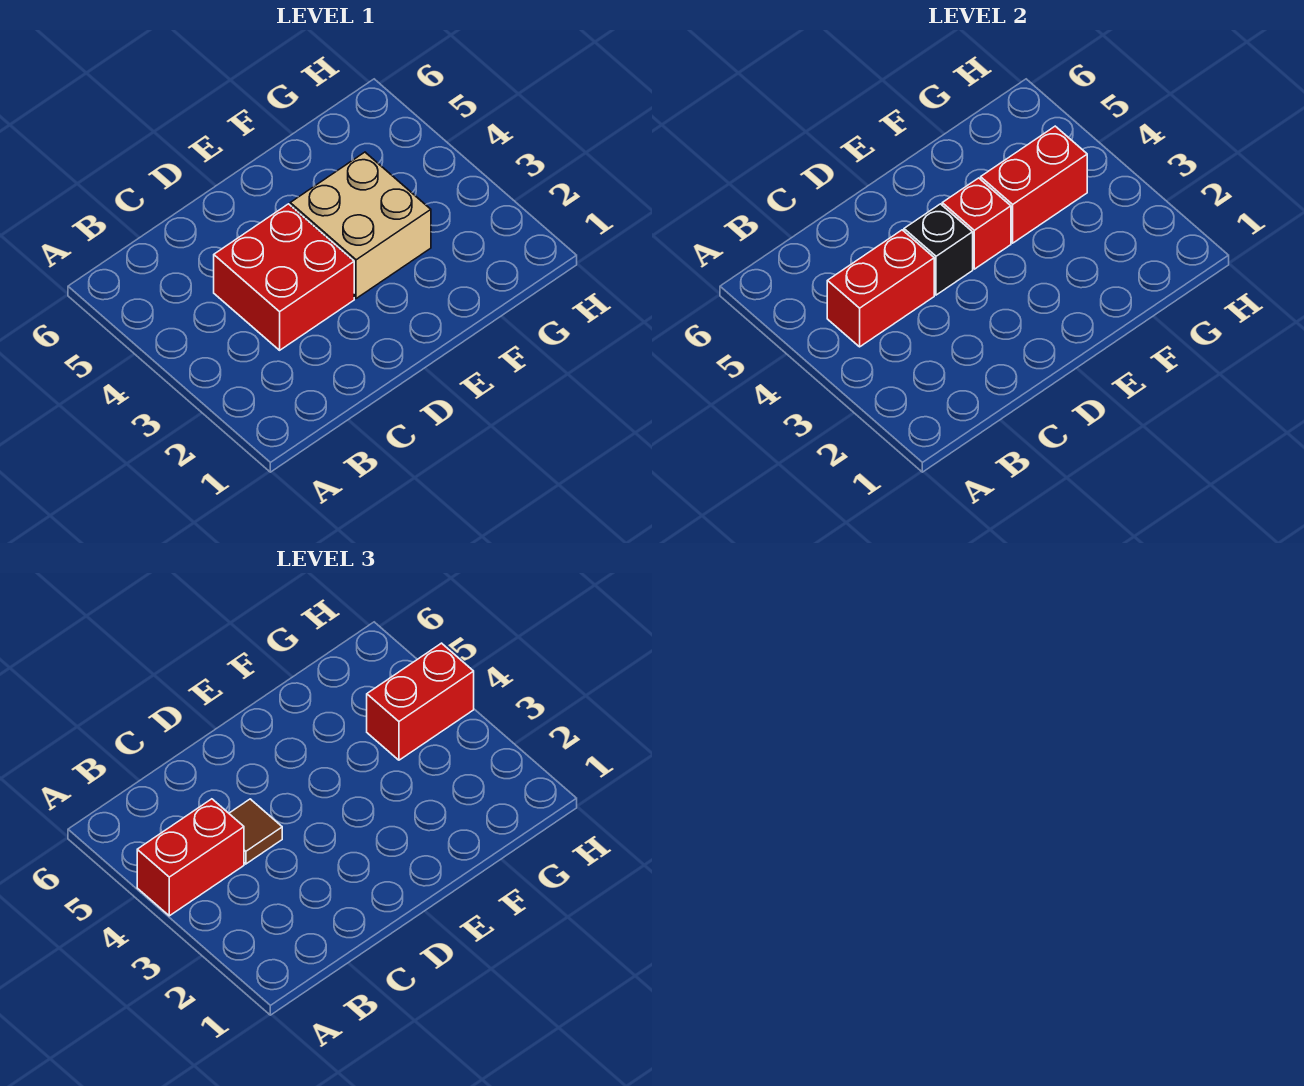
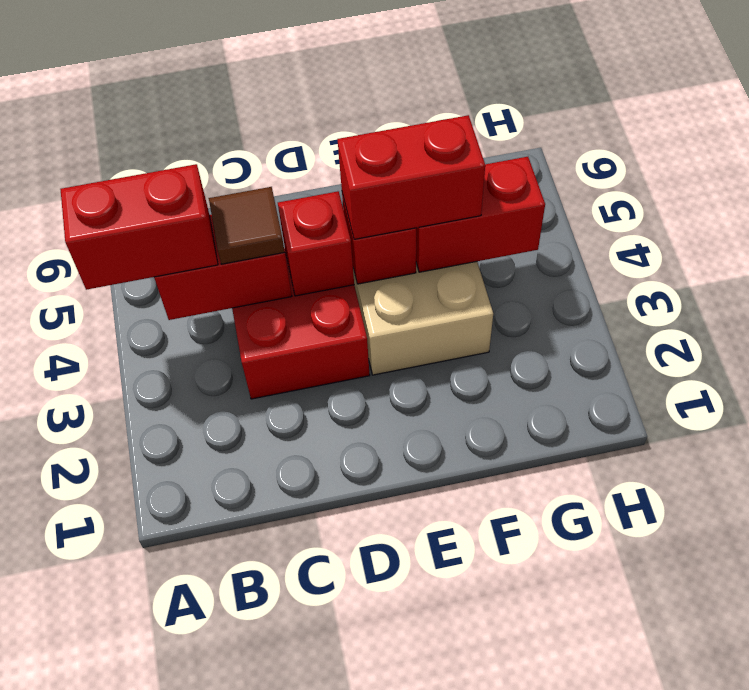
black brick D4 level 2 -> red brick D4 level 2
red brick G4:H4 level 3 -> red brick E4:F4 level 3

